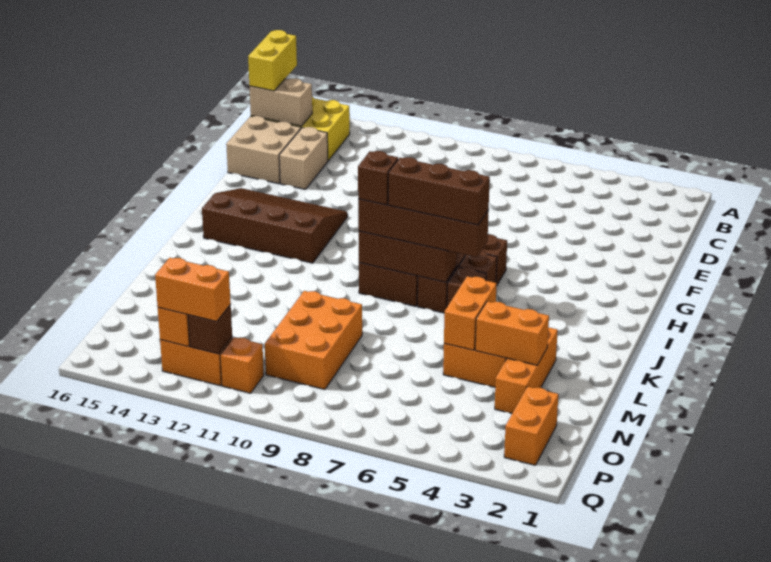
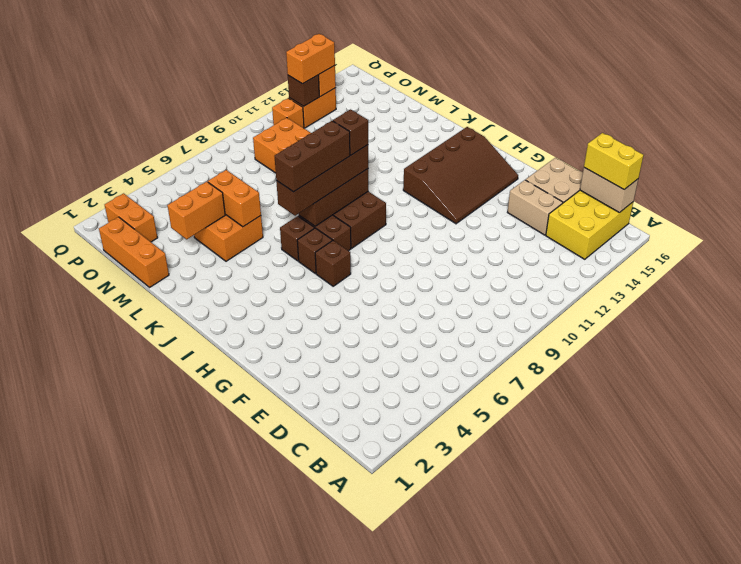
tan brick C15:C16 level 2 -> tan brick B16:C16 level 2
orange brick L3:N3 level 1 -> orange brick M1:O1 level 1

